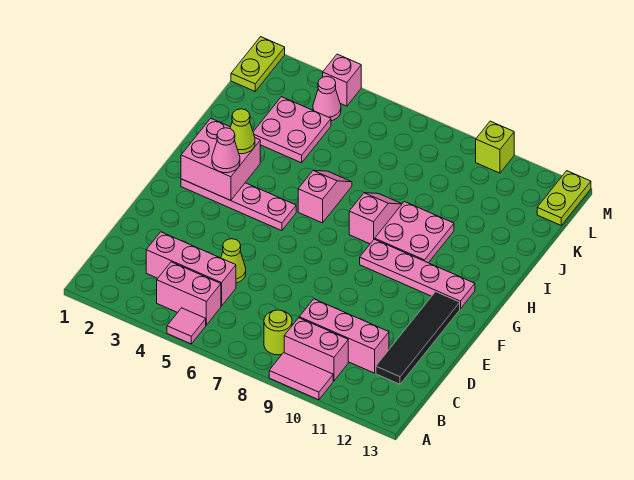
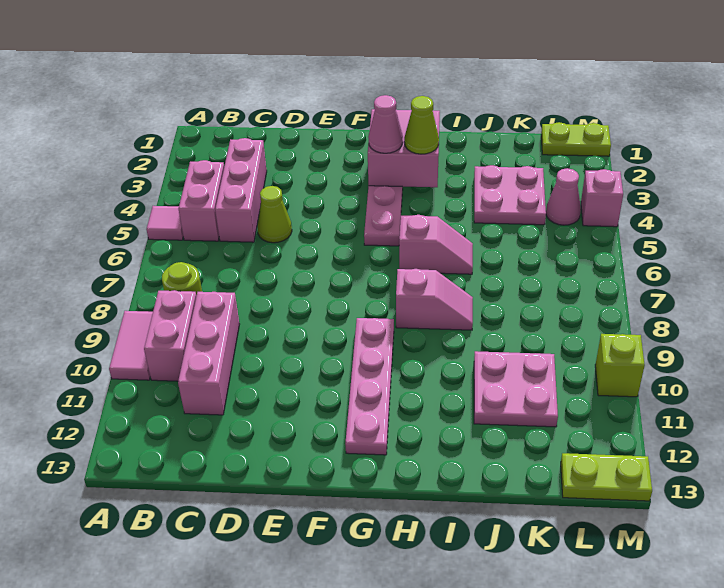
black tile C12:F12 level 1 -> none
pink plate H9:I10 level 1 -> pink plate J10:K11 level 1

